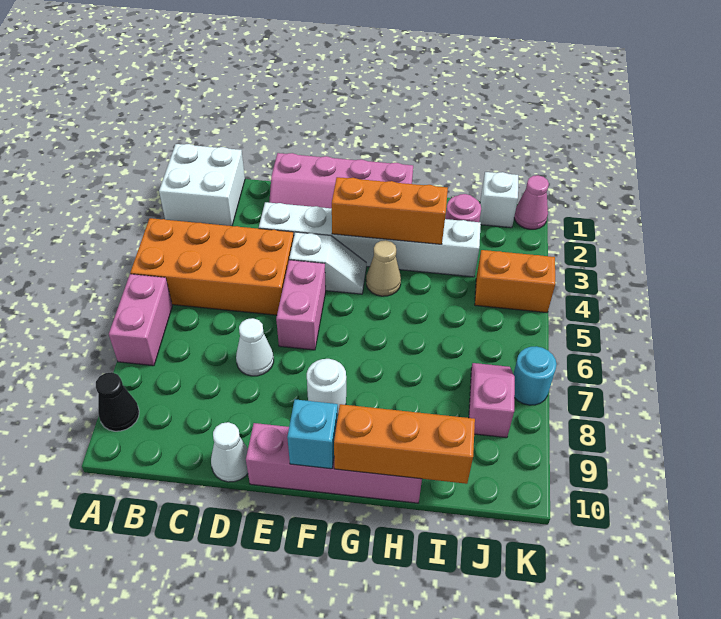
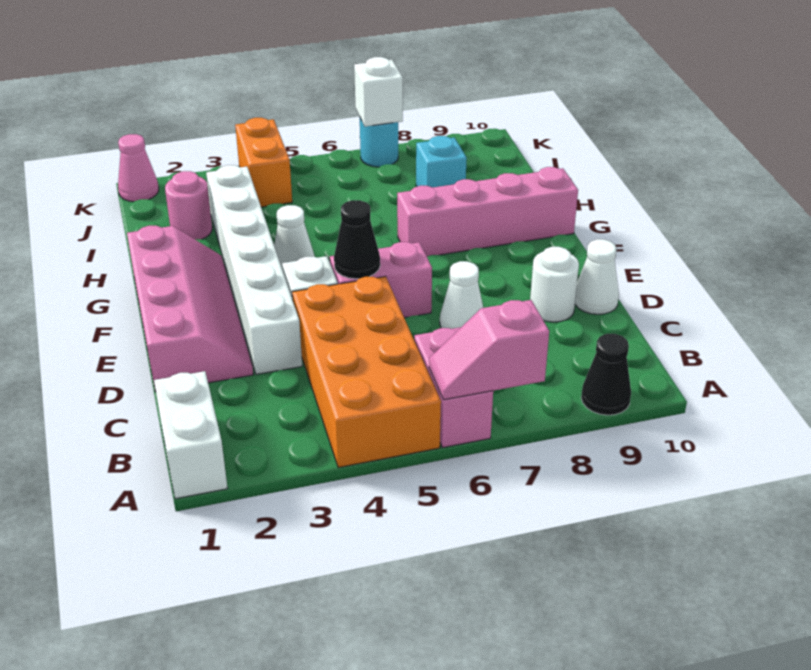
white brick A1:B2 level 1 -> white brick A1:B1 level 1
pink brick A6:A7 level 1 -> pink brick A6:B6 level 1
none -> black cone E5 level 2
pink brick E10:H10 level 1 -> pink brick G7:G10 level 1
orange brick F3:H3 level 2 -> none
white round brick F8 level 1 -> white round brick D9 level 1
cyan brick F10 level 2 -> cyan brick I8 level 1
tan cone G4 level 1 -> white cone G4 level 1
orange brick G10:I10 level 2 -> none
white brick J1 level 1 -> white brick K7 level 2
pink slope J7:J8 level 1 top 8 -> pink slope A6:A7 level 2 top 7

